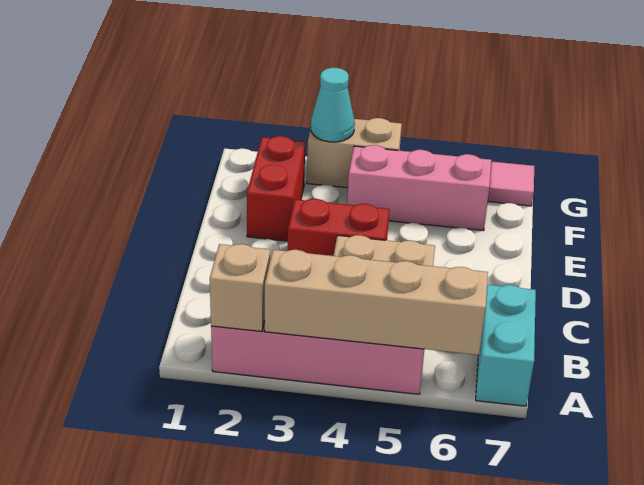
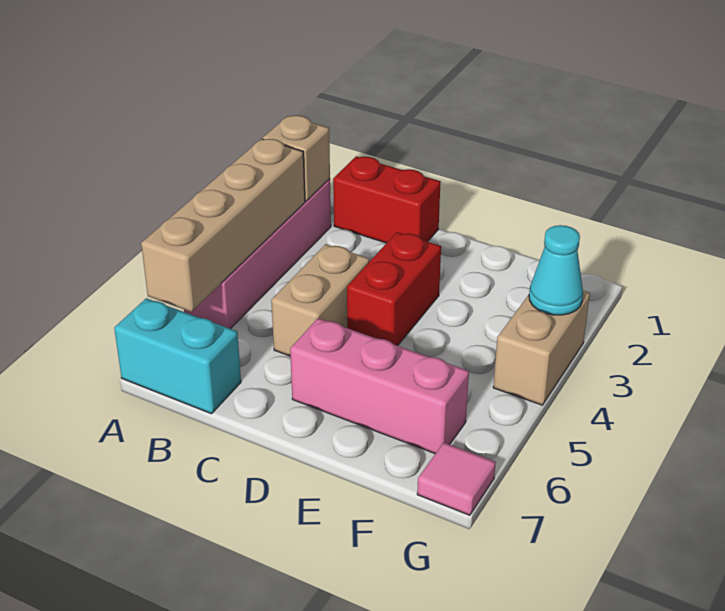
red brick E2:F2 level 1 -> red brick B1:C1 level 1
pink brick F4:F6 level 1 -> pink brick D6:F6 level 1

